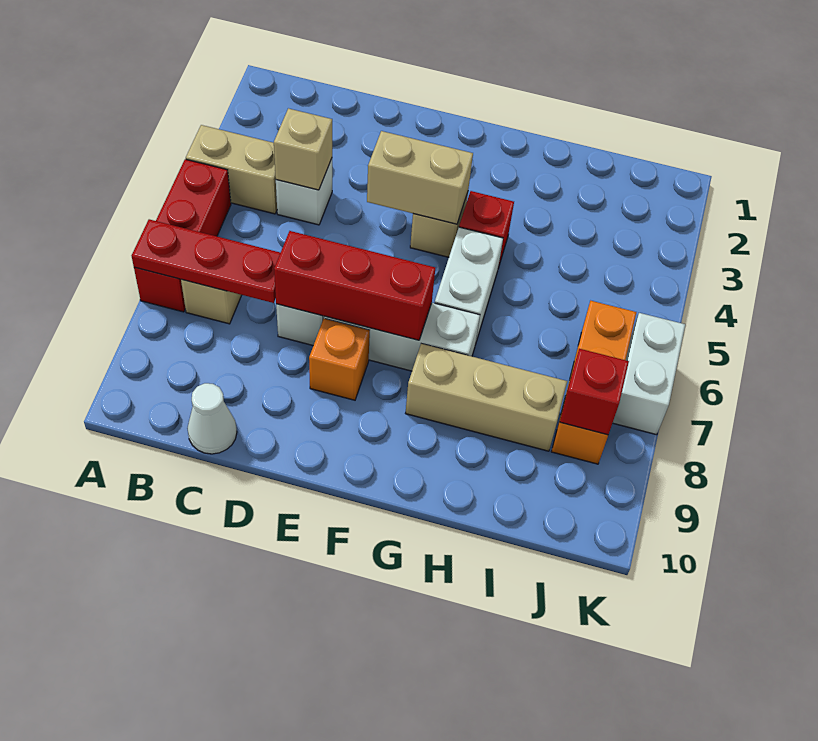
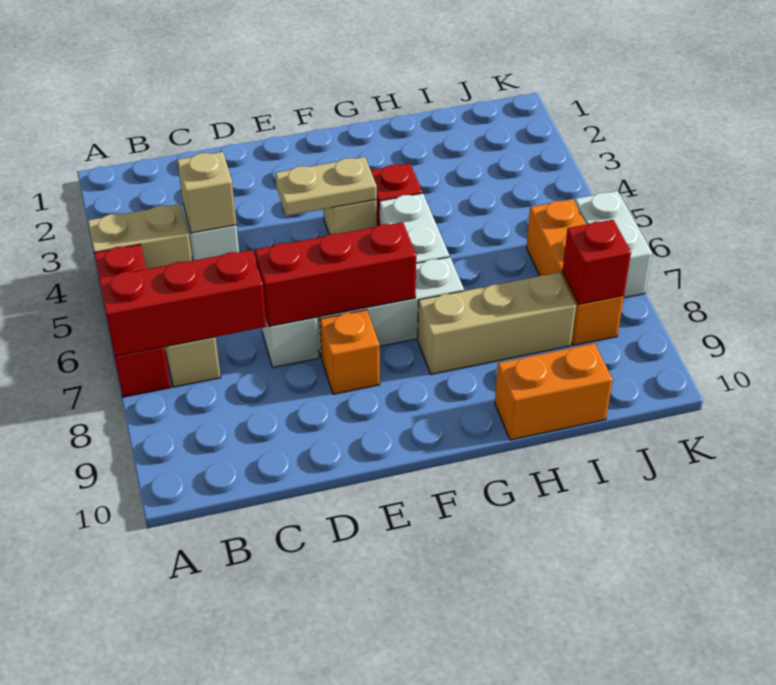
red plate A7:C7 level 2 -> red brick A7:C7 level 2
white cone C10 level 1 -> none
tan brick E4:F4 level 2 -> tan plate E4:F4 level 2
none -> orange brick H10:I10 level 1

